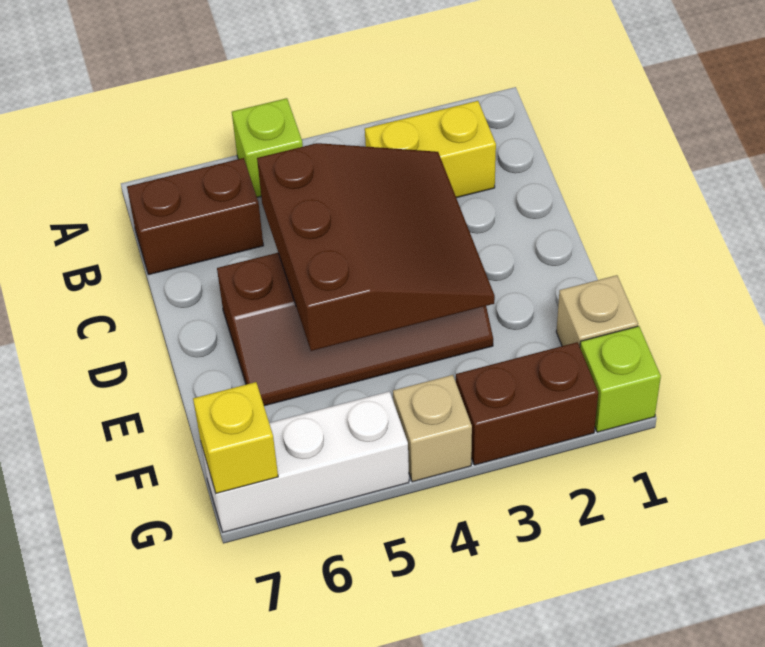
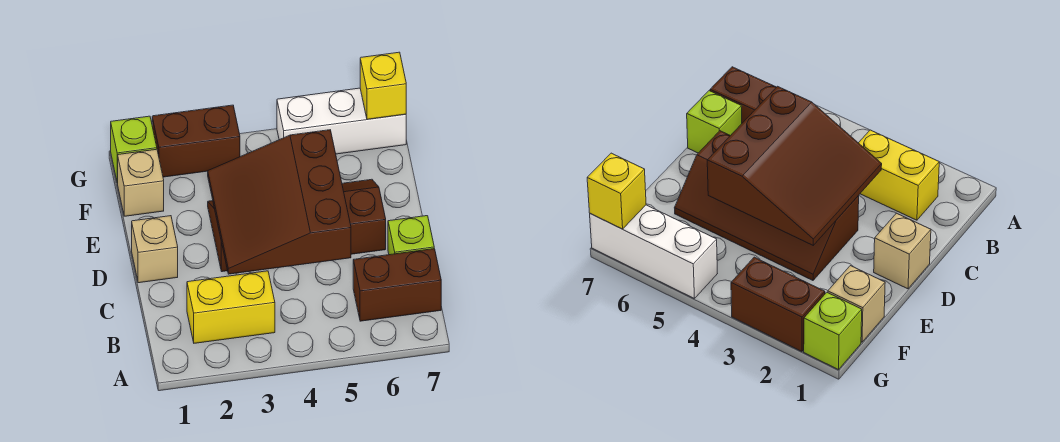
lime brick A5 level 1 -> lime brick C7 level 1
tan brick G4 level 1 -> tan brick D1 level 1

